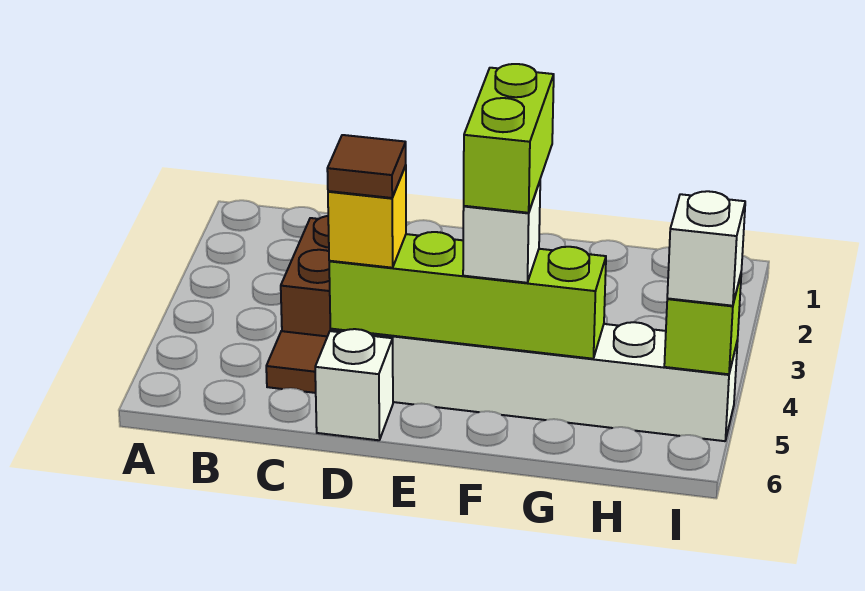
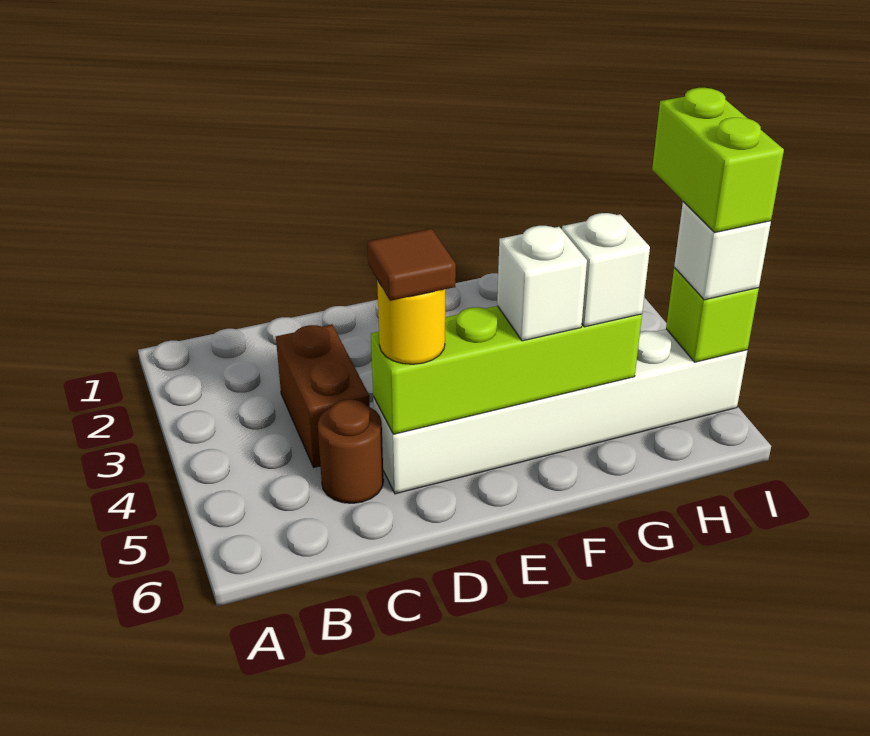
brown tile C5 level 1 -> brown round brick C5 level 1
yellow brick D5 level 3 -> yellow round brick D5 level 3
white brick D6 level 1 -> white brick G5 level 3
lime brick F4:F5 level 4 -> lime brick I4:I5 level 4

